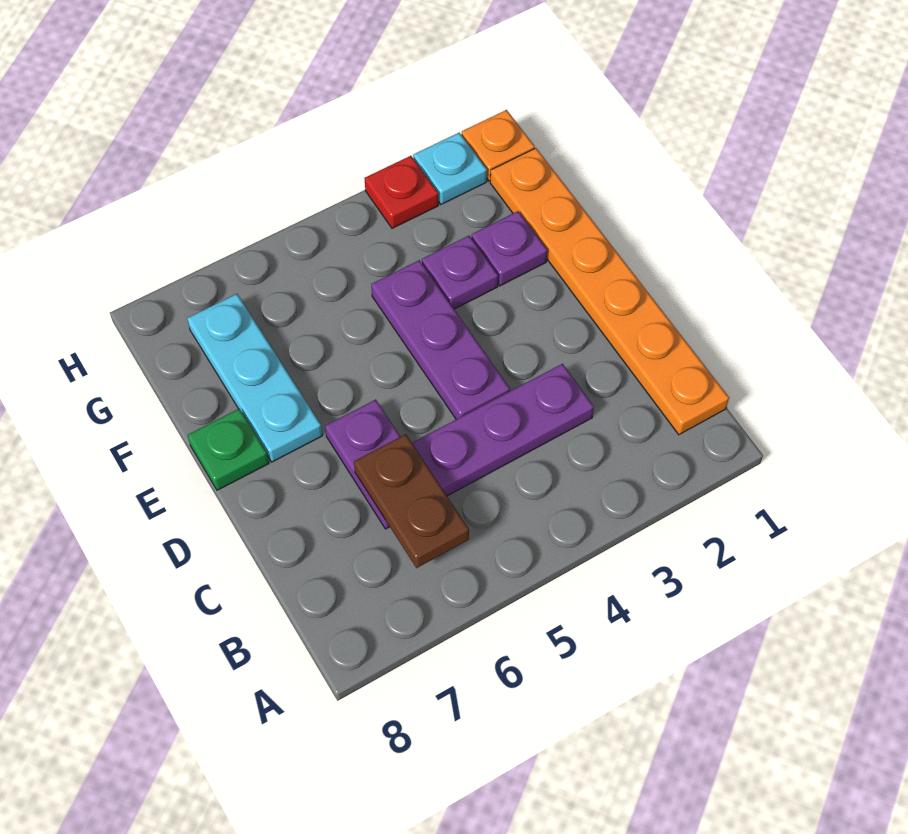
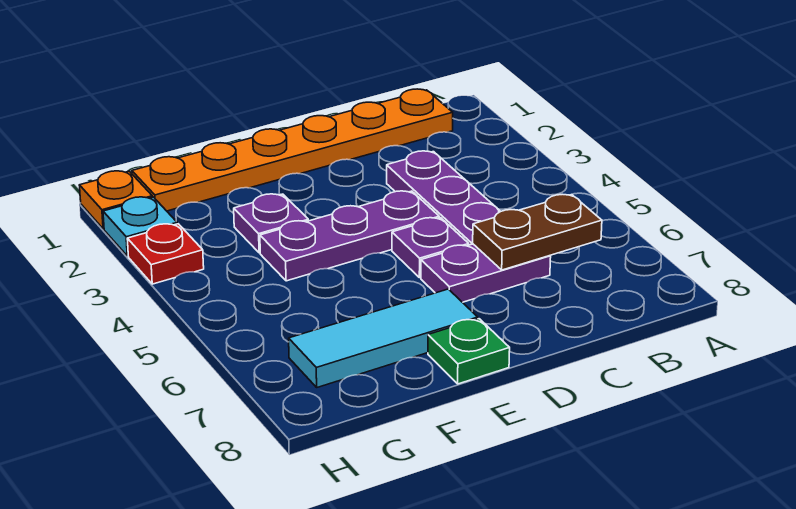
cyan plate E7:G7 level 1 -> cyan tile E7:G7 level 1
purple plate F2 level 1 -> purple plate D5 level 1

